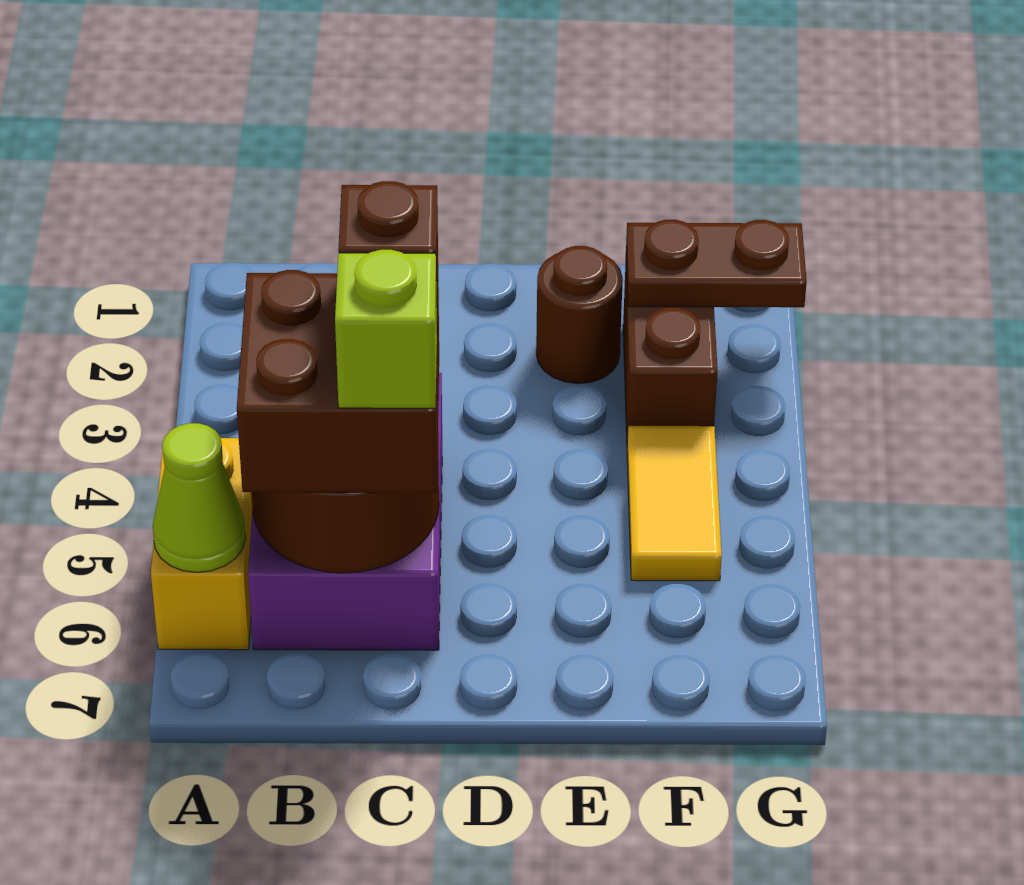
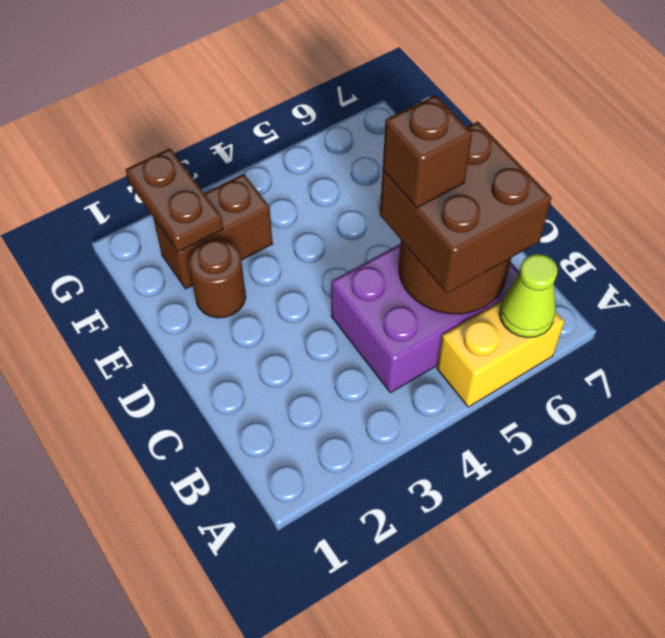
lime brick C6 level 4 -> none
yellow tile F4:F5 level 1 -> none

